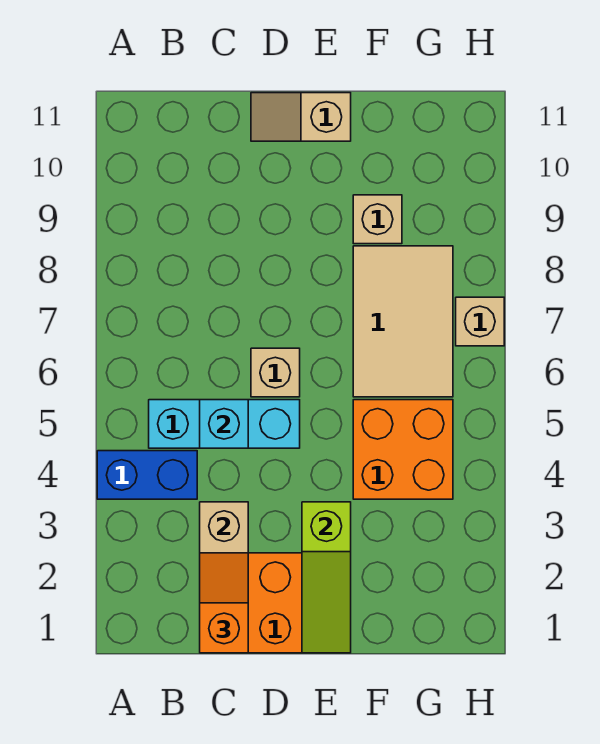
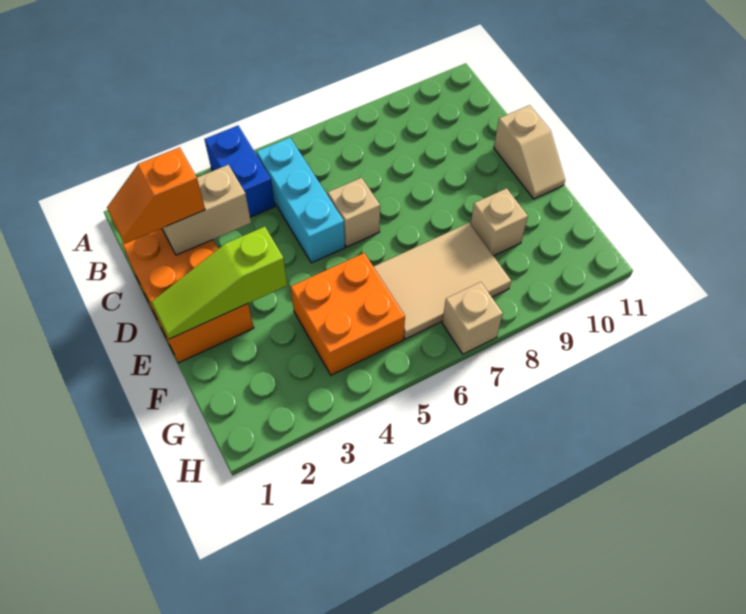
orange slope C1:C2 level 3 top 1 -> orange slope C1:C2 level 3 top 2
cyan brick C5 level 2 -> none
tan slope D11:E11 level 1 top E -> tan slope D11:E11 level 1 top D

